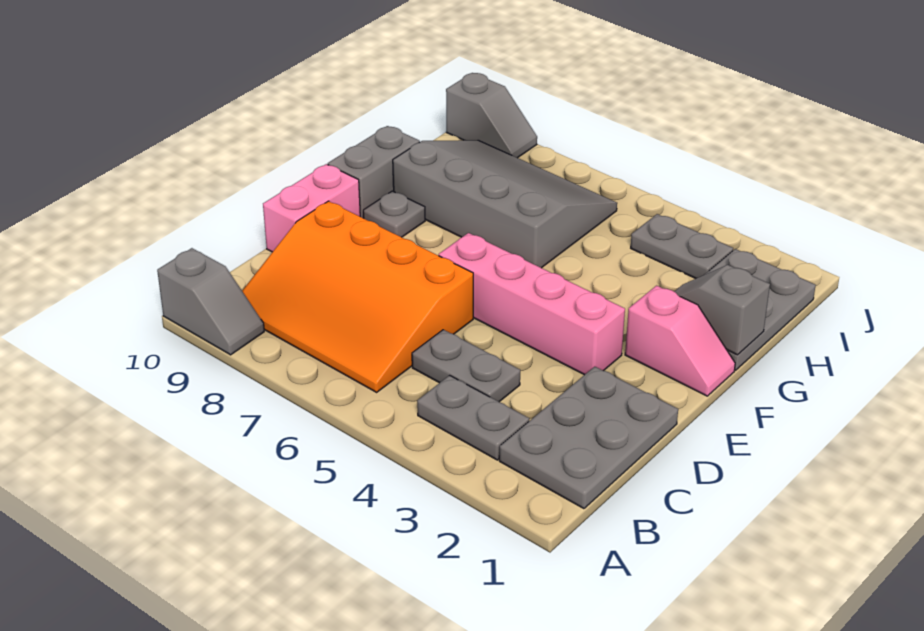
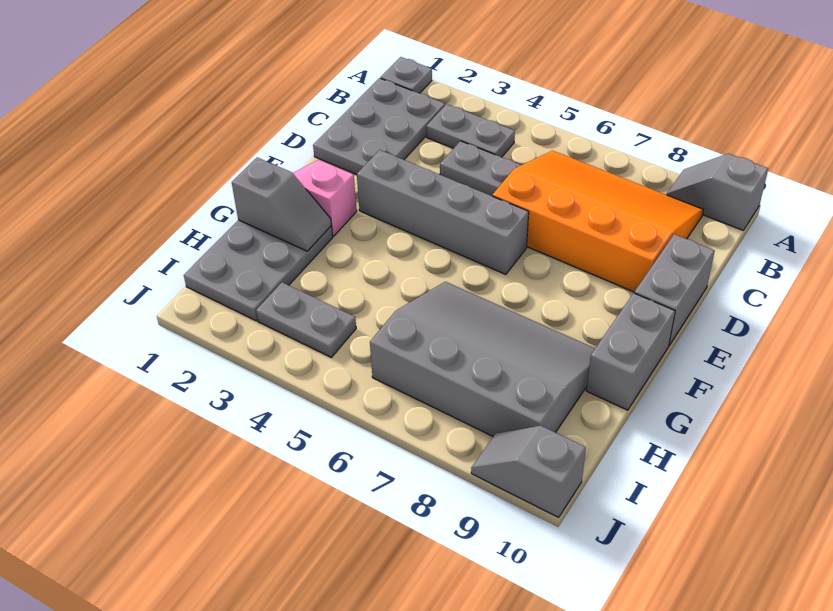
pink brick D10:E10 level 1 -> grey brick D10:E10 level 1
pink brick E3:E6 level 1 -> grey brick E3:E6 level 1
grey plate F9 level 1 -> grey plate A1 level 1
grey slope G6:I9 level 1 top G -> grey slope G6:I9 level 1 top I

